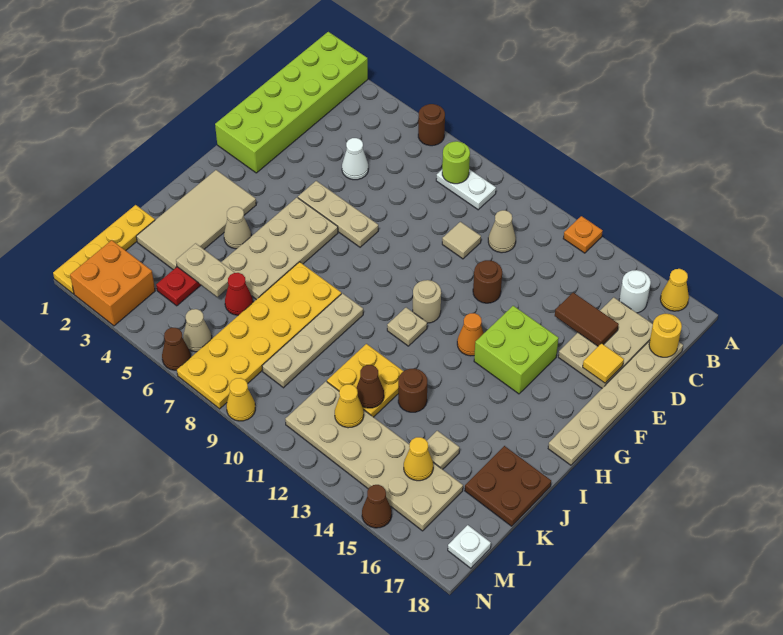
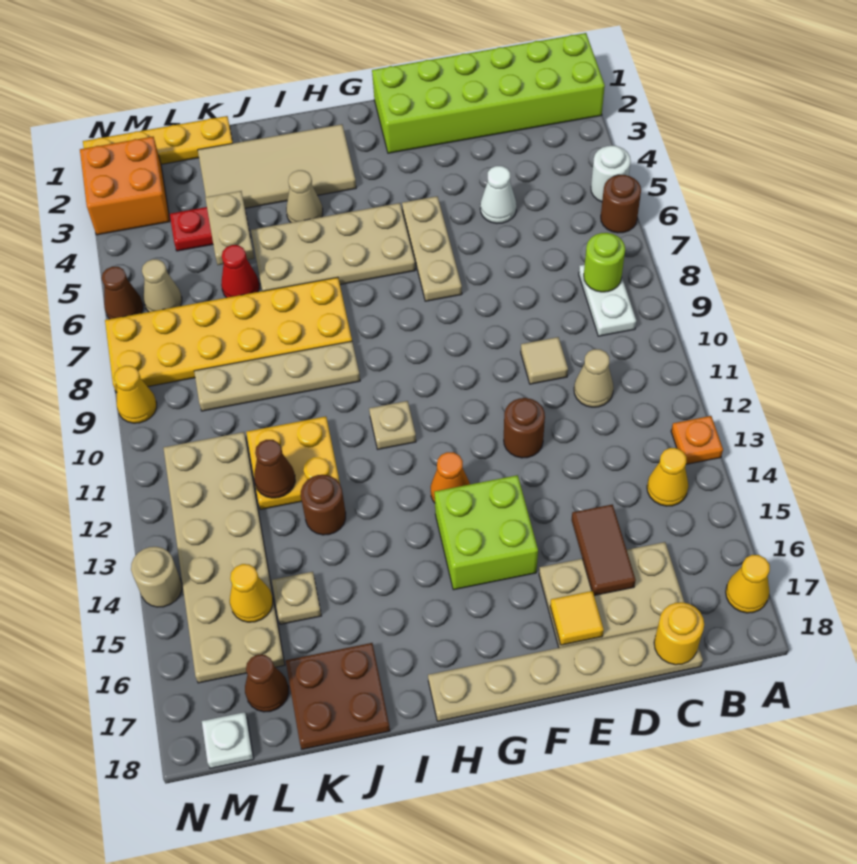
white round brick B16 level 1 -> white round brick A5 level 1
tan round brick G11 level 1 -> tan round brick N14 level 1
yellow cone L12 level 2 -> yellow cone B14 level 1
brown cone N15 level 1 -> brown cone L17 level 1

